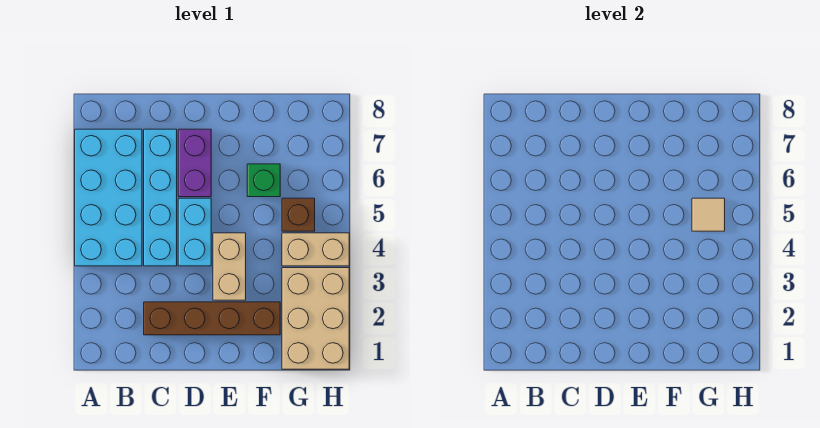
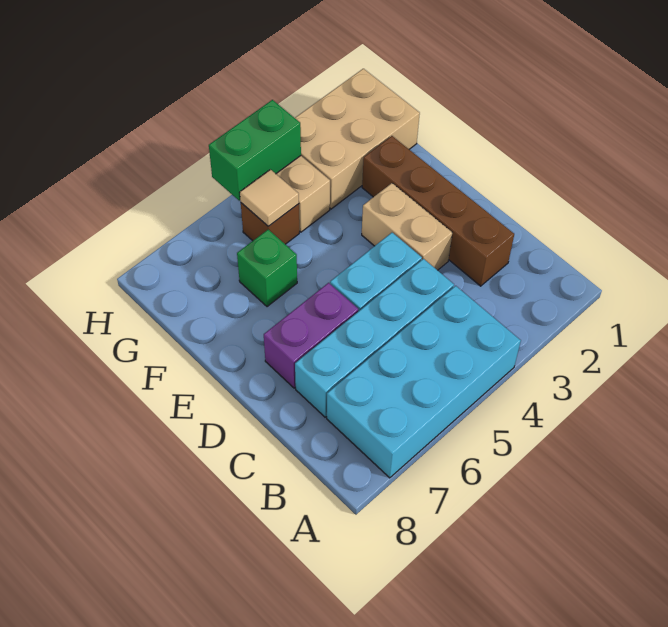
tan brick E3:E4 level 1 -> tan brick D3:E3 level 1
none -> green brick H4:H5 level 2

